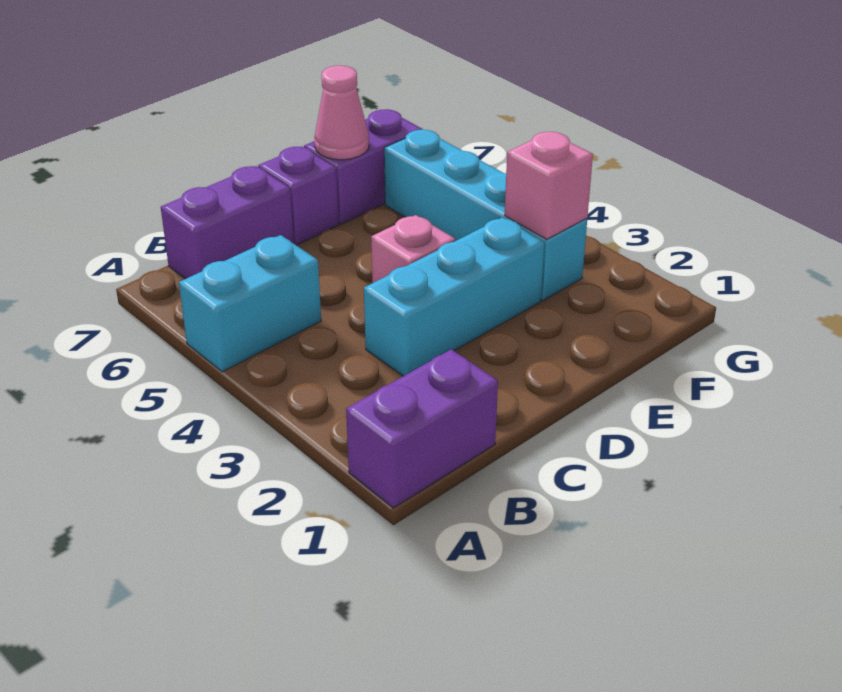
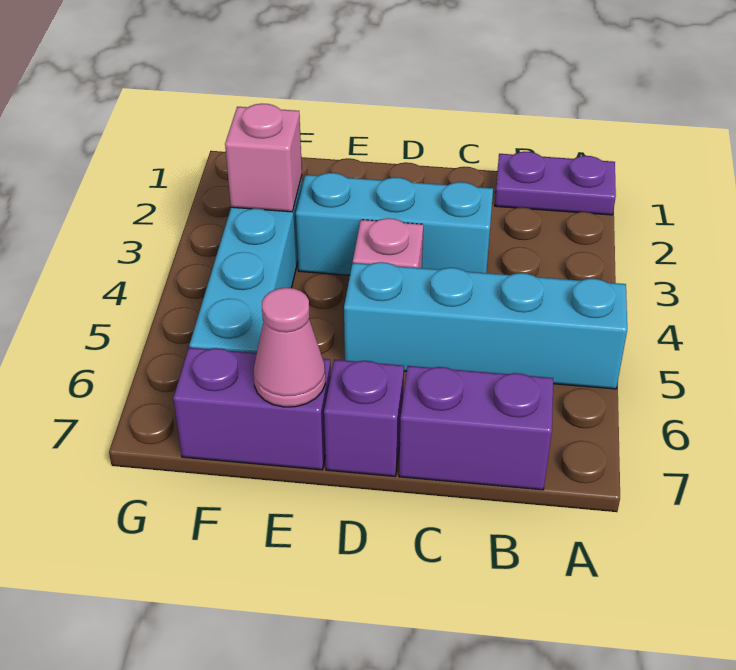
purple brick A1:B1 level 1 -> purple plate A1:B1 level 1
cyan brick A5:B5 level 1 -> cyan brick A5:D5 level 1

